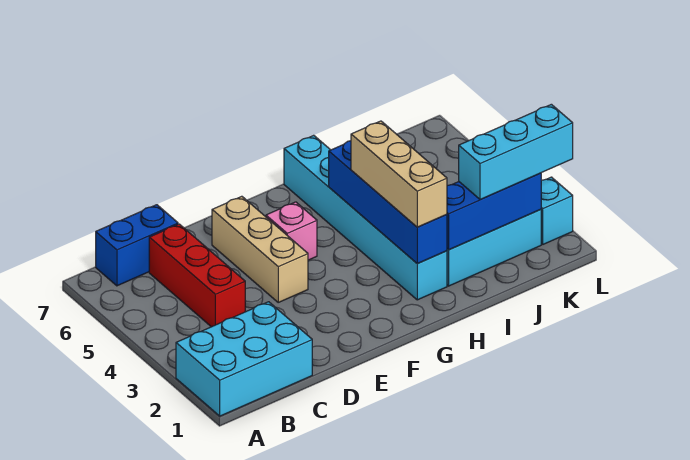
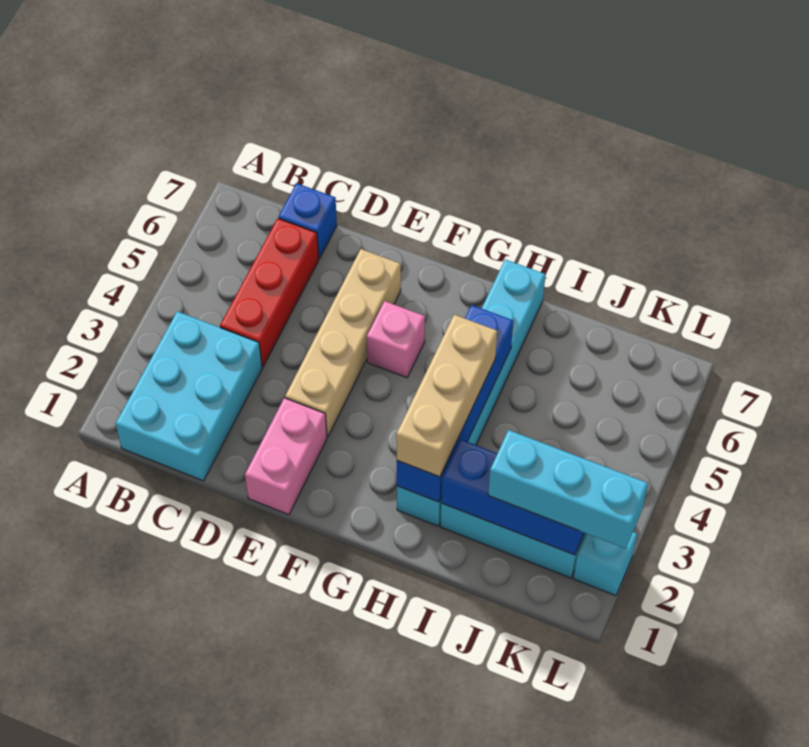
cyan brick A1:C2 level 1 -> cyan brick B1:C3 level 1
blue brick B7:C7 level 1 -> blue brick C7 level 1
none -> pink brick E1:E2 level 1
tan brick E4:E6 level 1 -> tan brick E3:E6 level 1

